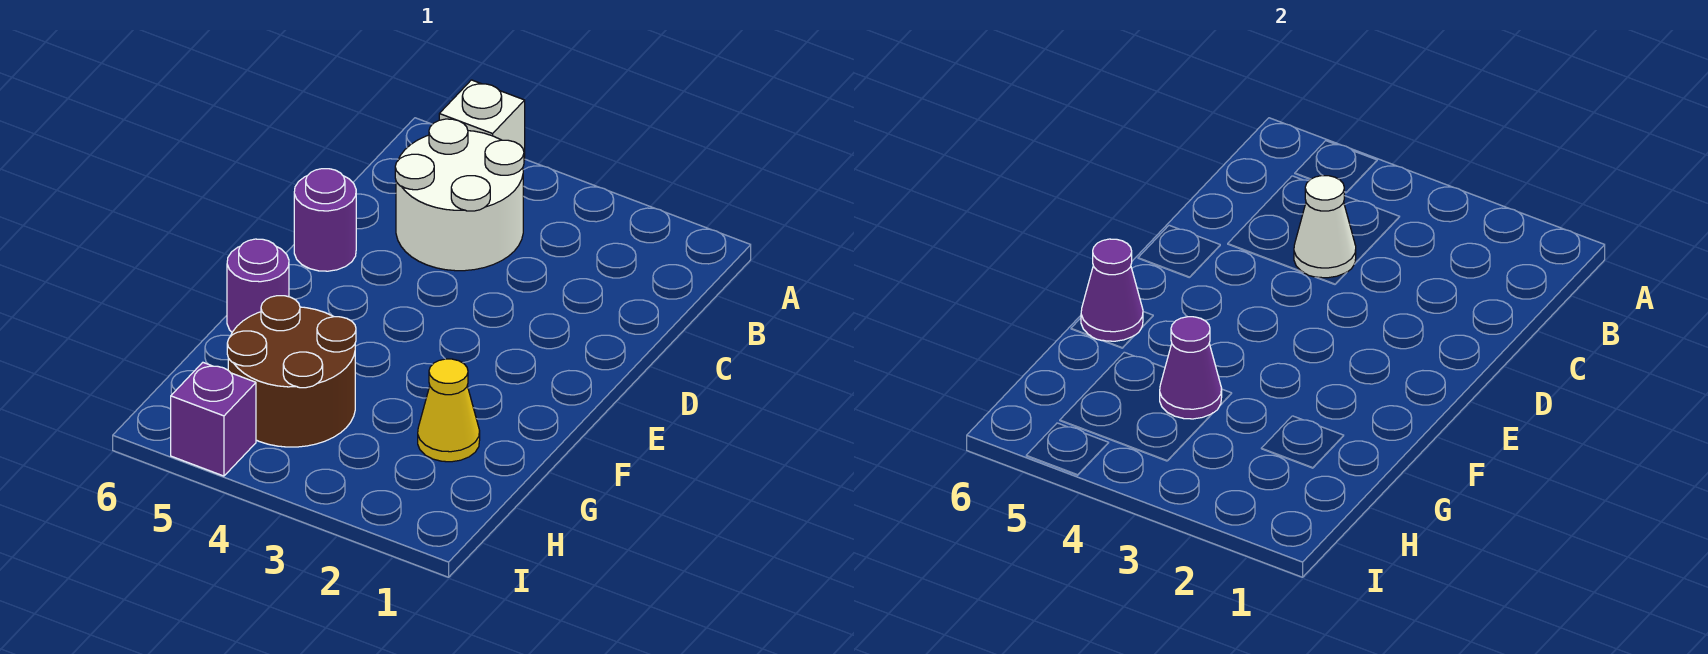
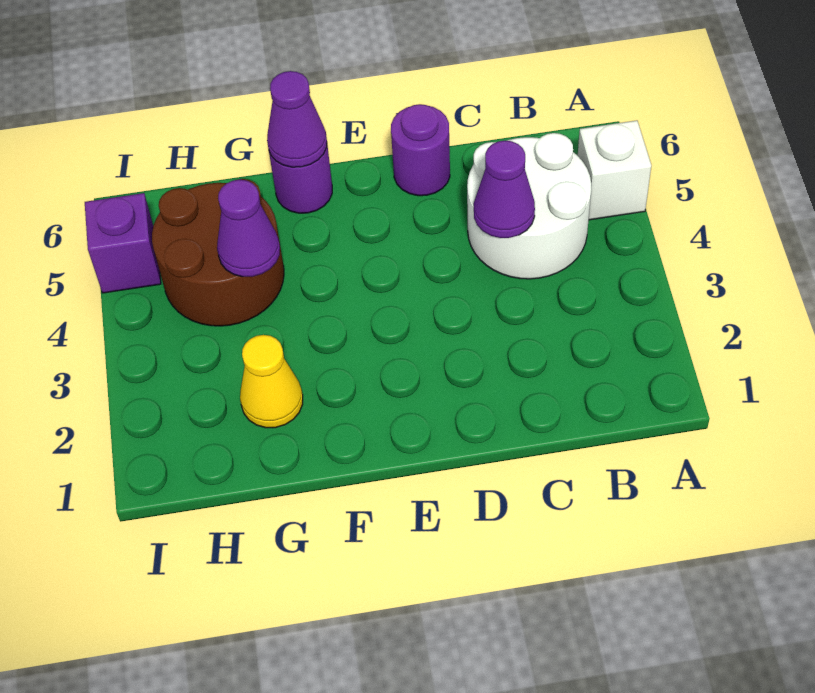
white cone C4 level 2 -> purple cone C4 level 2

